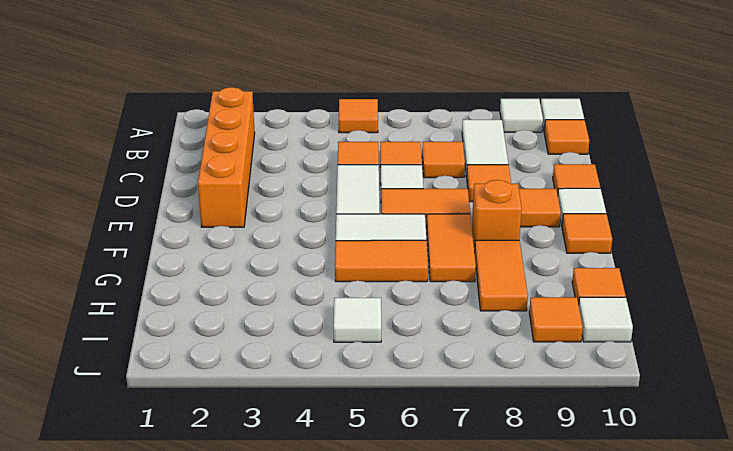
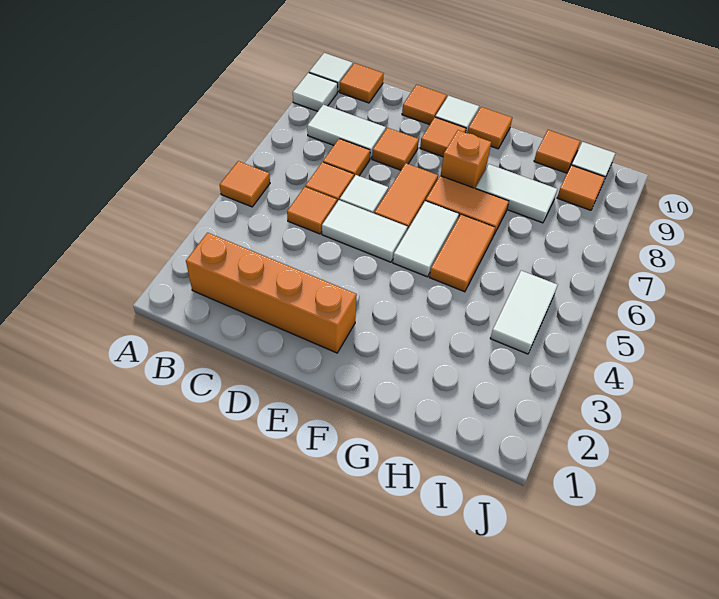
orange tile G8:H8 level 1 -> white tile G8:H8 level 1
white tile I5 level 1 -> white tile I4:I5 level 1

